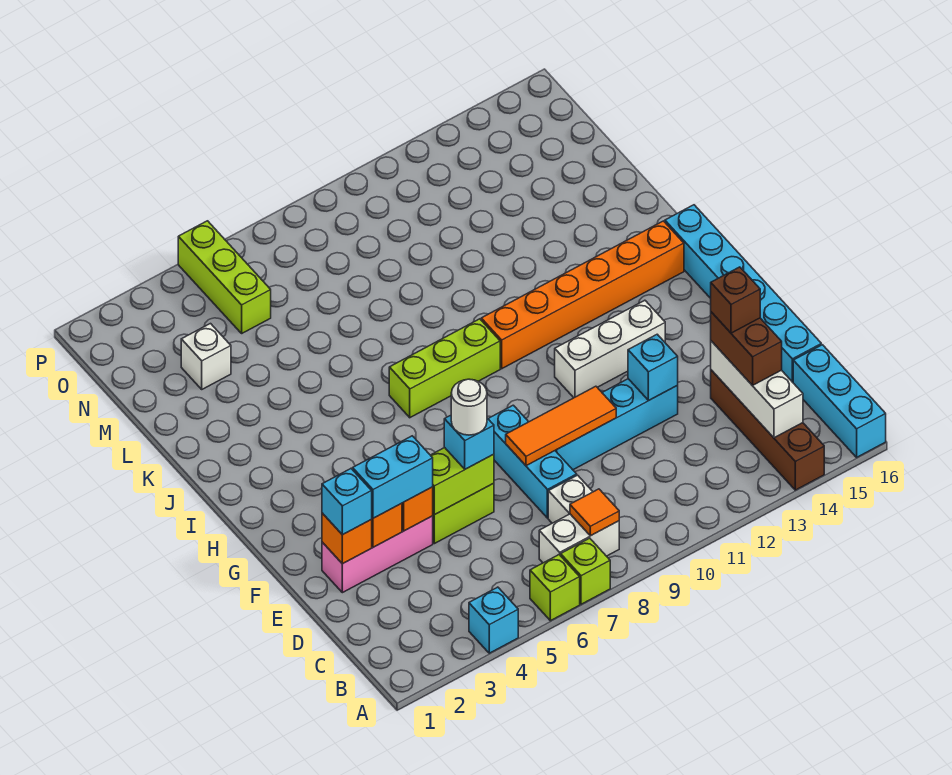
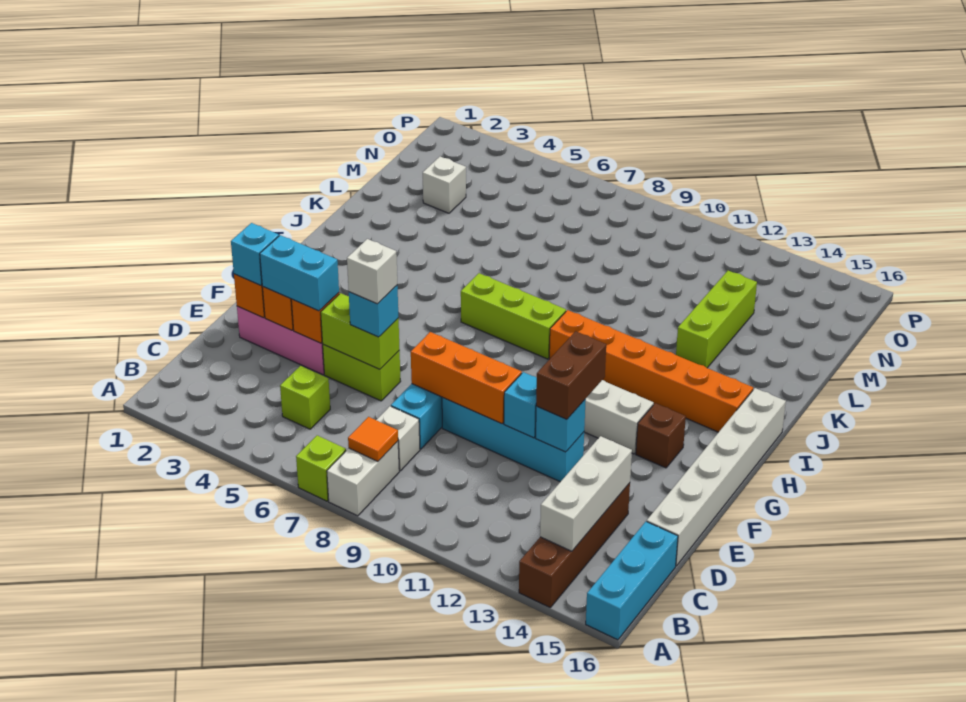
cyan brick A4 level 1 -> cyan brick E11 level 2
lime brick A6 level 1 -> lime brick C5 level 1
white brick B7:B8 level 1 -> white brick A8:B8 level 1
brown brick C14:D14 level 3 -> brown brick E12:F12 level 3
brown brick D14 level 4 -> brown brick G14 level 1
cyan brick D16:I16 level 1 -> white brick D16:I16 level 1
white round brick E6 level 4 -> white brick E6 level 4
orange tile E8:E10 level 2 -> orange brick E8:E10 level 2
lime brick N5:P5 level 1 -> lime brick K13:M13 level 1

